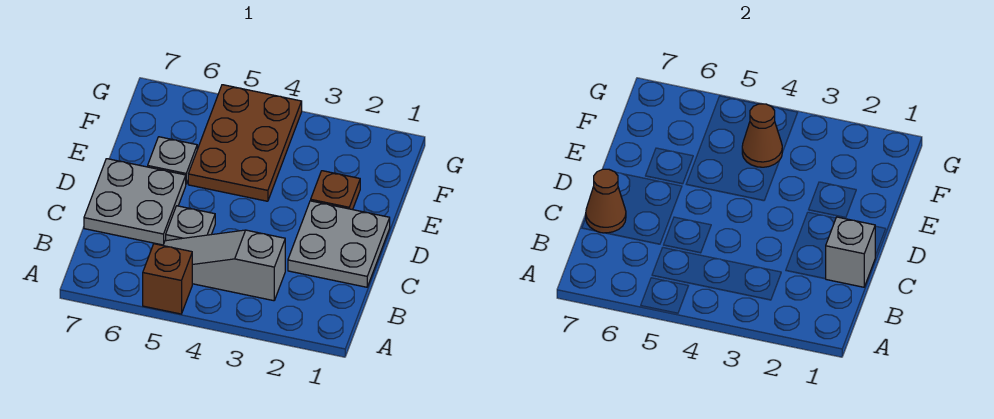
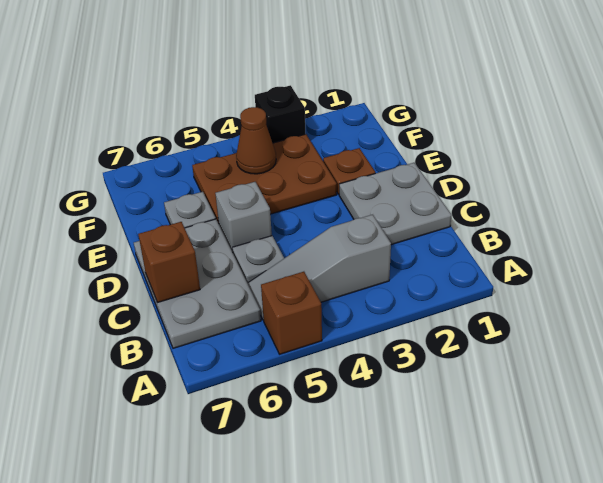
grey brick C1 level 2 -> grey brick D5 level 1
grey plate C6:D7 level 1 -> grey plate B6:D7 level 1
brown cone C7 level 2 -> brown brick C7 level 2
brown plate E4:G5 level 1 -> brown plate E3:F5 level 1
none -> black brick G3 level 1

